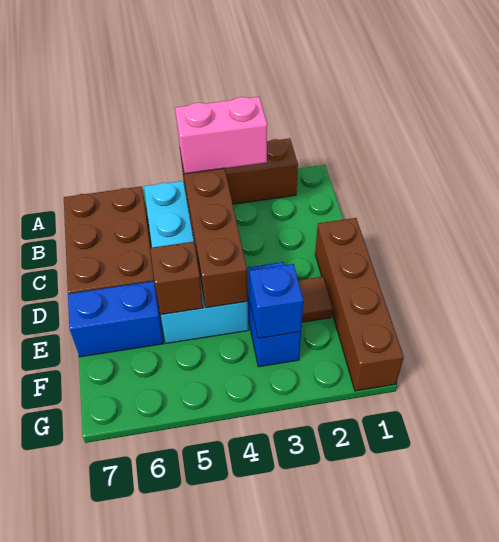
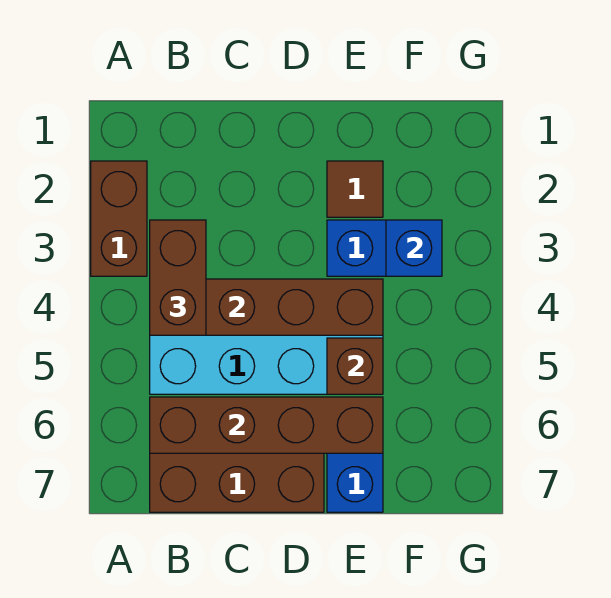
pink brick B3:B4 level 3 -> brown brick B3:B4 level 3
brown brick D1:G1 level 1 -> brown brick B6:E6 level 2

